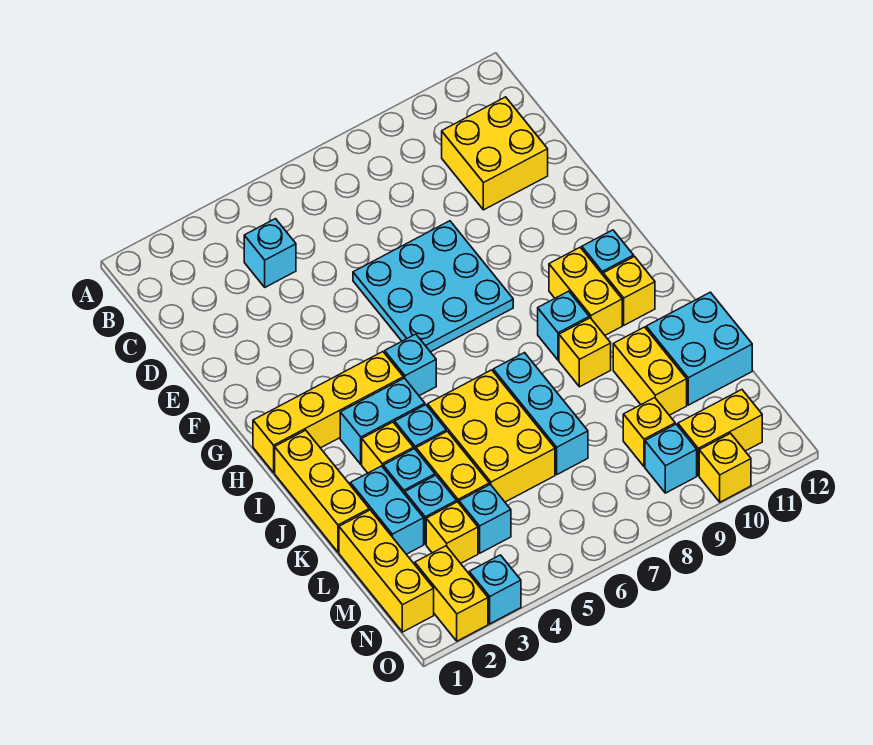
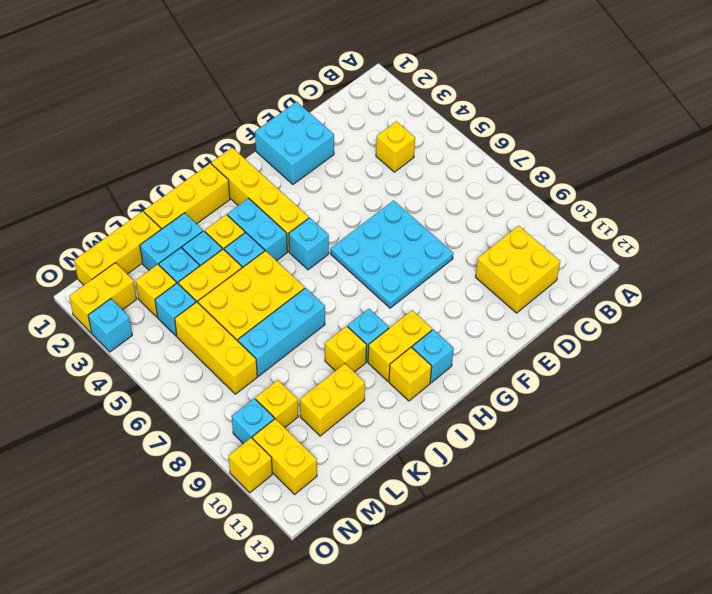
cyan brick C4 level 1 -> yellow brick C4 level 1
cyan brick K11:L12 level 1 -> cyan brick E1:F2 level 1
none -> yellow brick M5:M7 level 1

